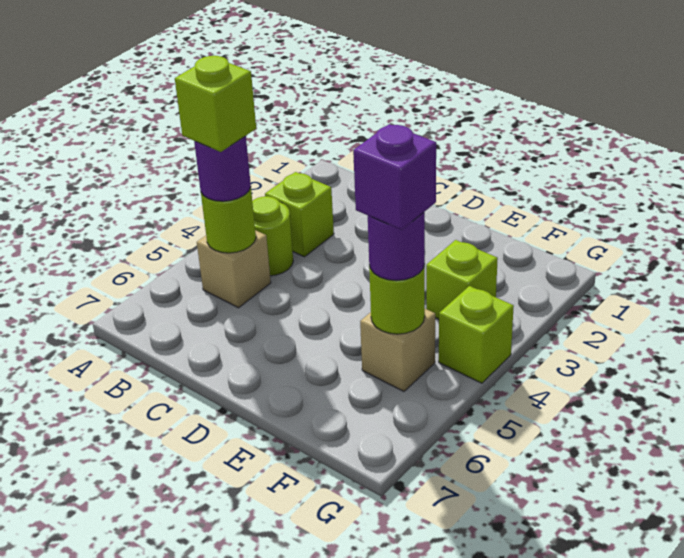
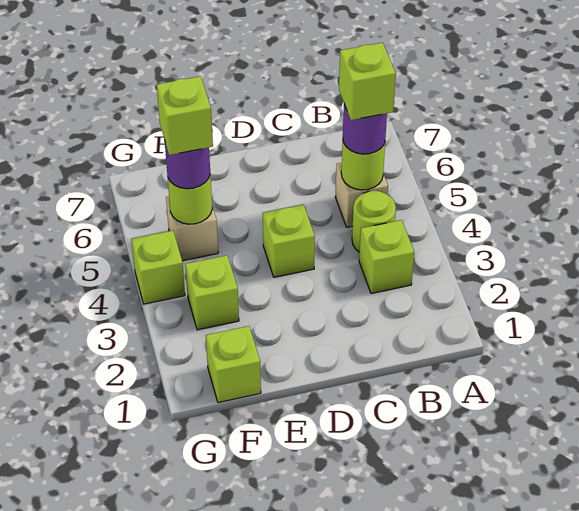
none -> lime brick D4 level 1
none -> lime brick F1 level 1
purple brick F5 level 4 -> lime brick F5 level 4

